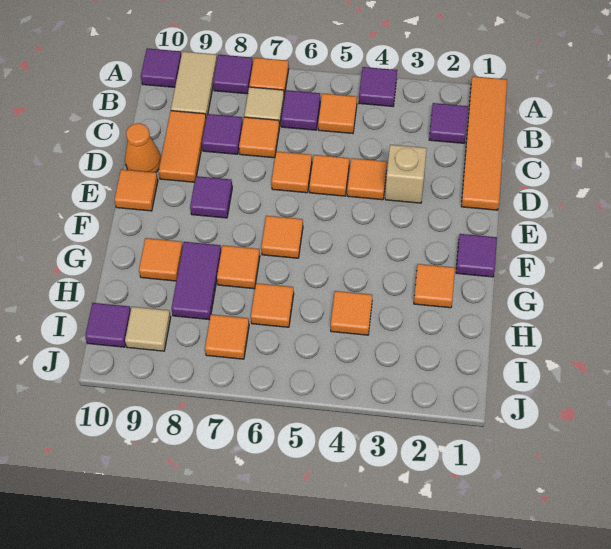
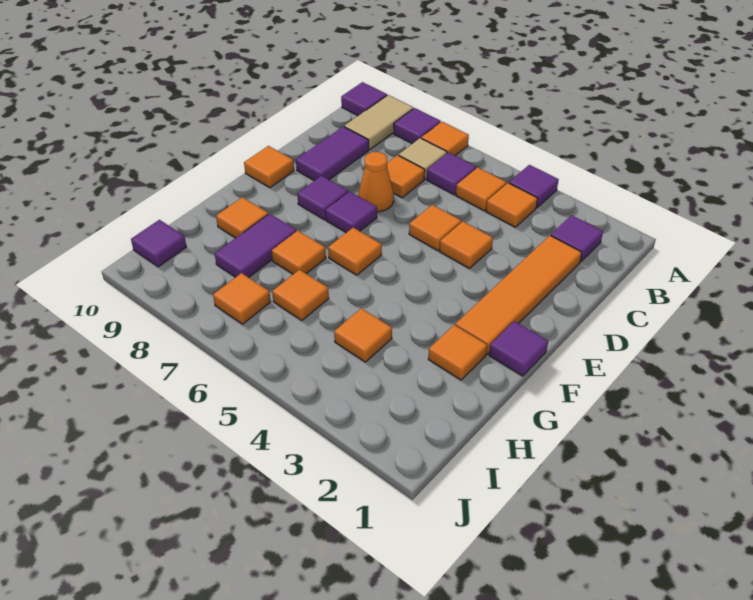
orange tile A1:D1 level 1 -> orange tile C2:F2 level 1
purple tile C8 level 1 -> purple tile E7 level 1
orange tile C9:D9 level 1 -> purple tile C9:D9 level 1
tan brick D3 level 1 -> none
orange tile D6 level 1 -> orange tile B4 level 1
orange cone D10 level 1 -> orange cone D7 level 1
tan tile I9 level 1 -> none

